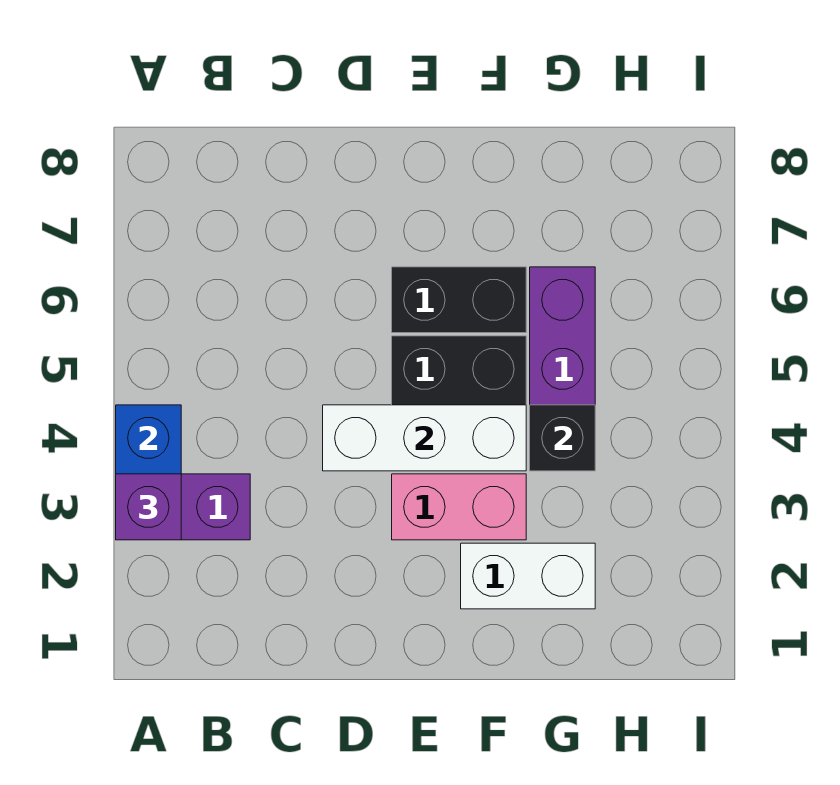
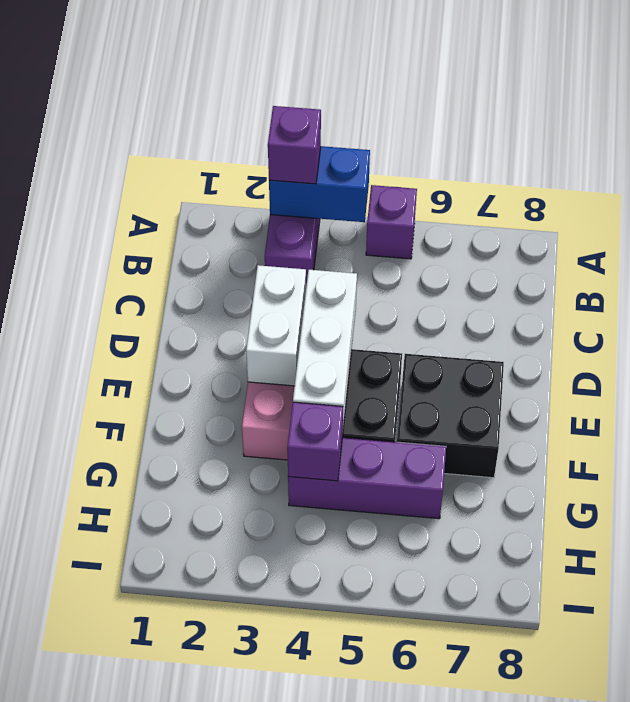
none -> purple brick A5 level 1
black brick E6:F6 level 1 -> black brick E6:F7 level 1
white brick F2:G2 level 1 -> white brick D3:E3 level 2
black brick G4 level 2 -> purple brick G4 level 2

